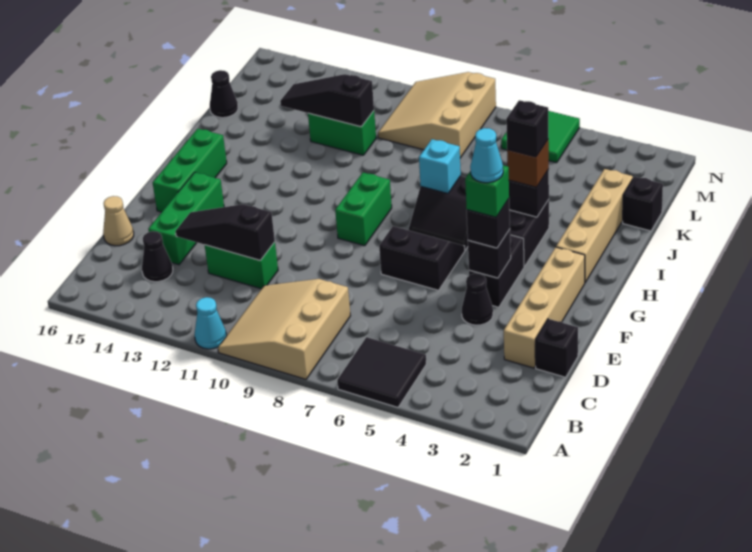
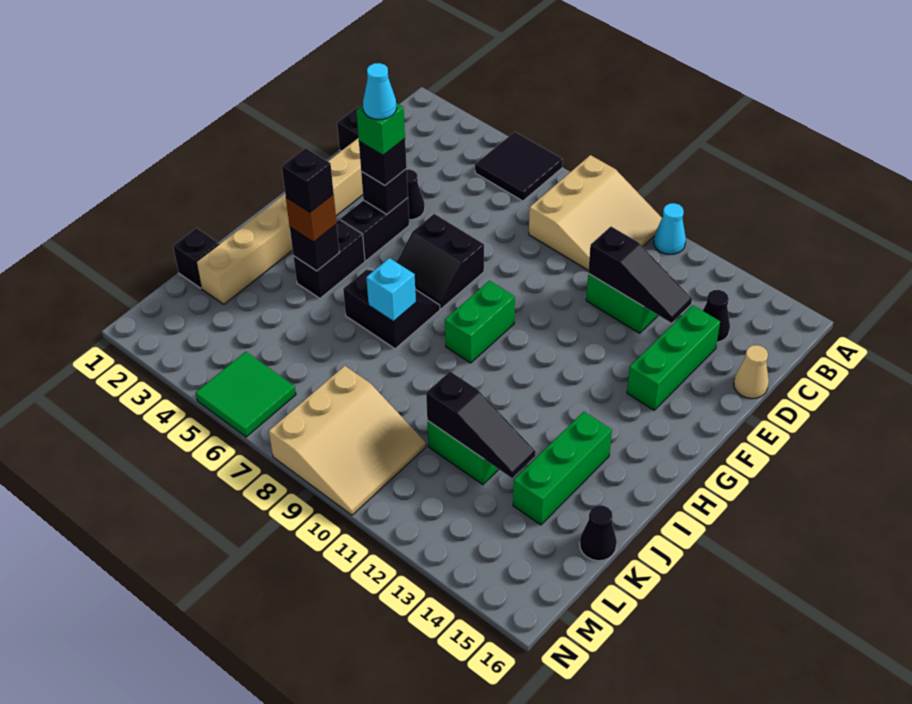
green brick F15:H15 level 1 -> green brick I14:K14 level 1

